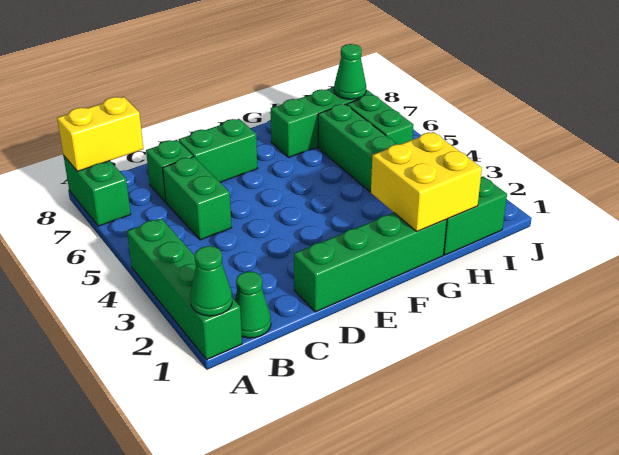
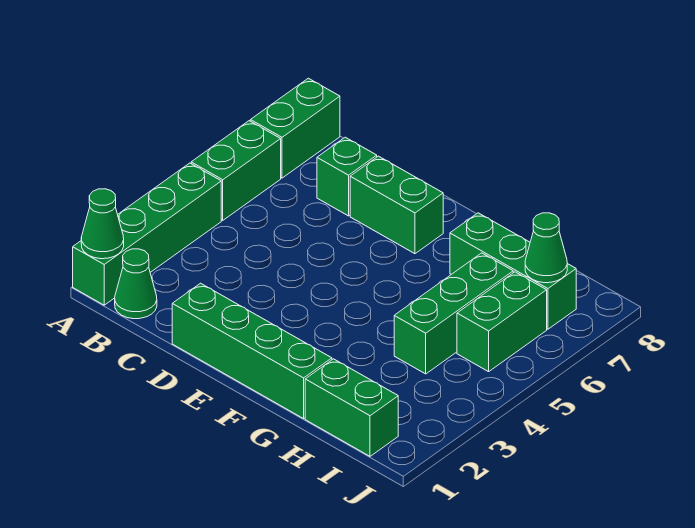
yellow brick A8:B8 level 2 -> none
green brick C5:C6 level 1 -> green brick A5:A6 level 1
yellow brick G1:H2 level 2 -> none

